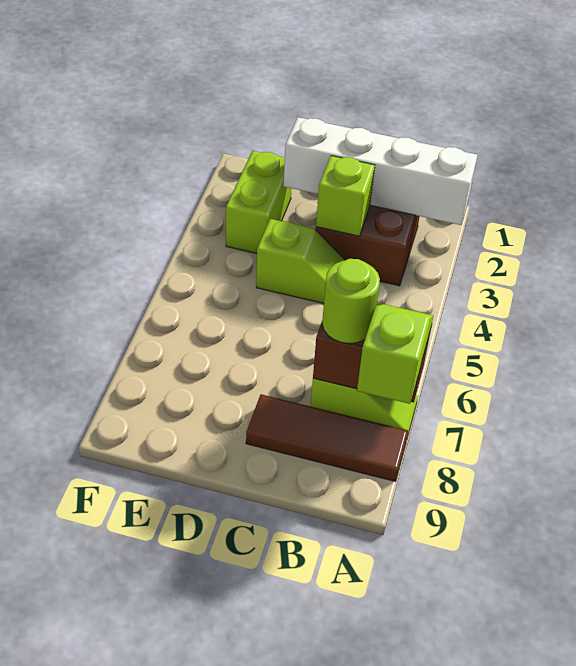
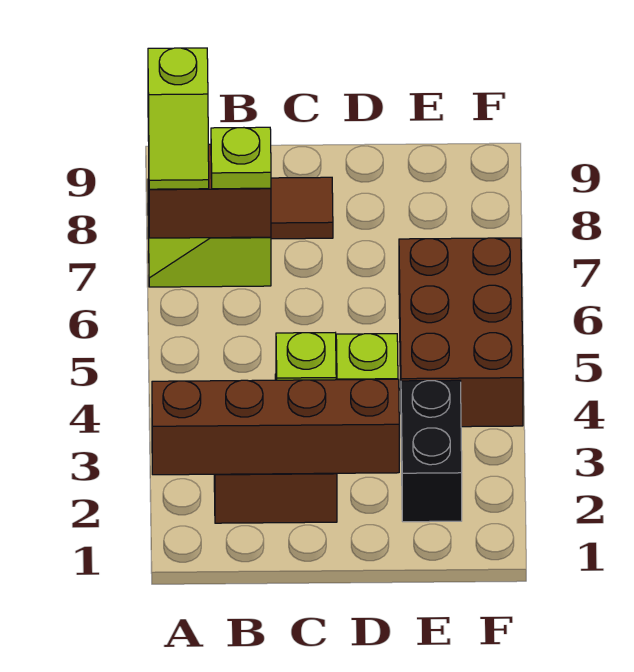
white brick A2:D2 level 2 -> brown brick A2:D2 level 2
lime round brick B7 level 3 -> lime plate B7 level 3
lime brick E2:E3 level 1 -> black brick E2:E3 level 1
none -> brown brick E4:F6 level 1

